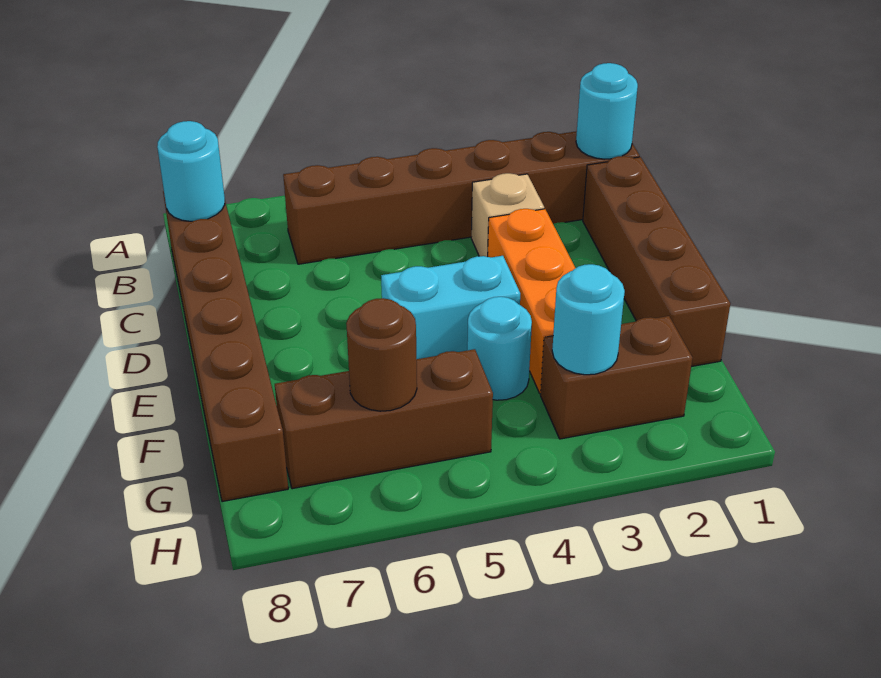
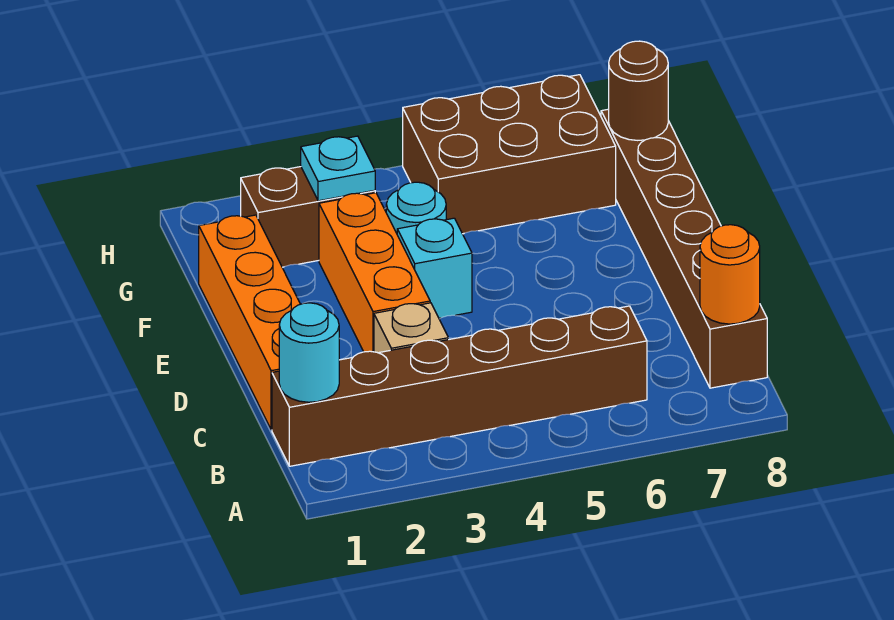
cyan round brick B8 level 2 -> orange round brick B8 level 2
brown brick C1:F1 level 1 -> orange brick C1:F1 level 1
cyan brick E4:E5 level 1 -> cyan brick E4 level 1
cyan round brick G3 level 2 -> cyan plate G3 level 2
brown brick G5:G7 level 1 -> brown brick G5:H7 level 1
brown round brick G6 level 2 -> brown round brick G8 level 2

